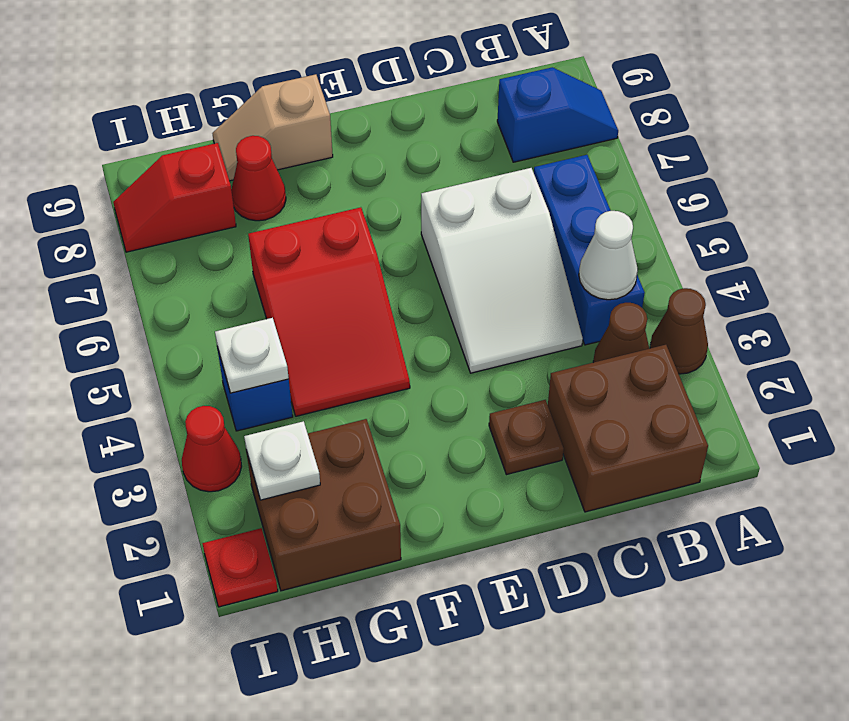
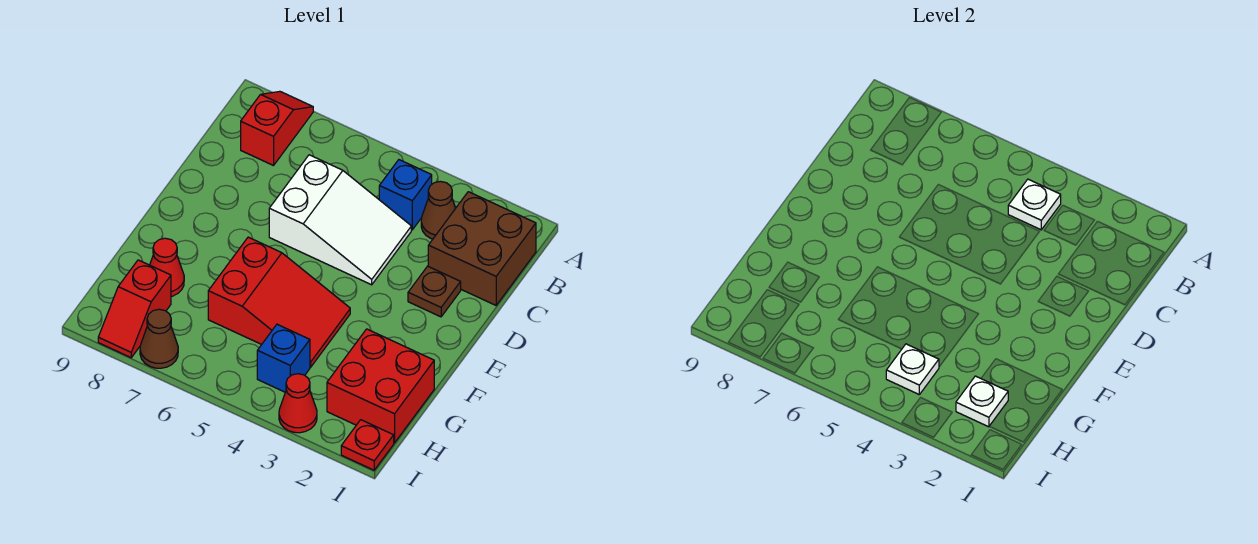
brown cone A3 level 1 -> brown cone I7 level 1
blue slope A8:B8 level 1 top B -> red slope A8:B8 level 1 top B
blue brick B4:B6 level 1 -> blue brick B4 level 1
white cone B4 level 2 -> white plate B4 level 2
tan slope F9:G9 level 1 top F -> none
brown brick G1:H2 level 1 -> red brick G1:H2 level 1

